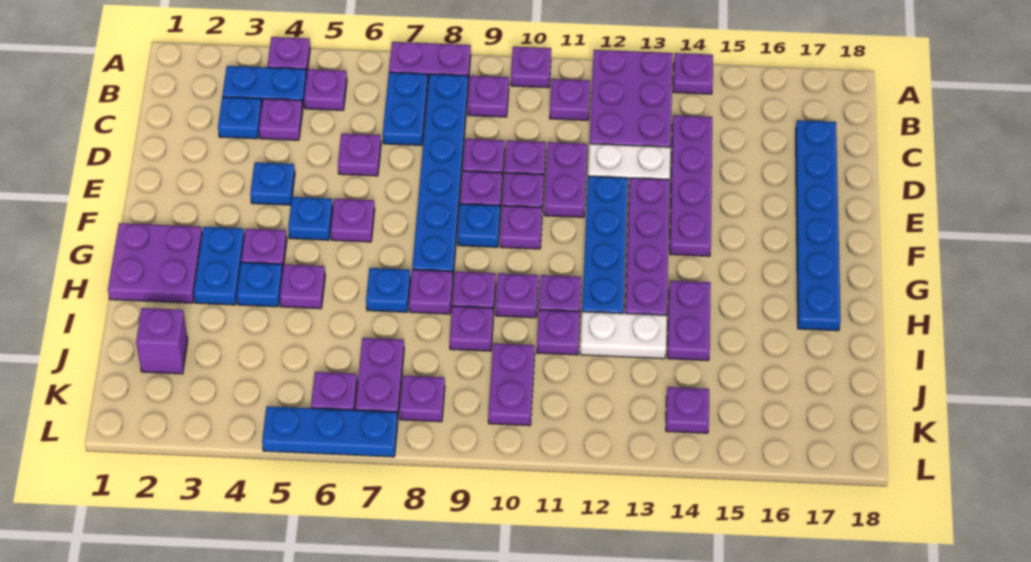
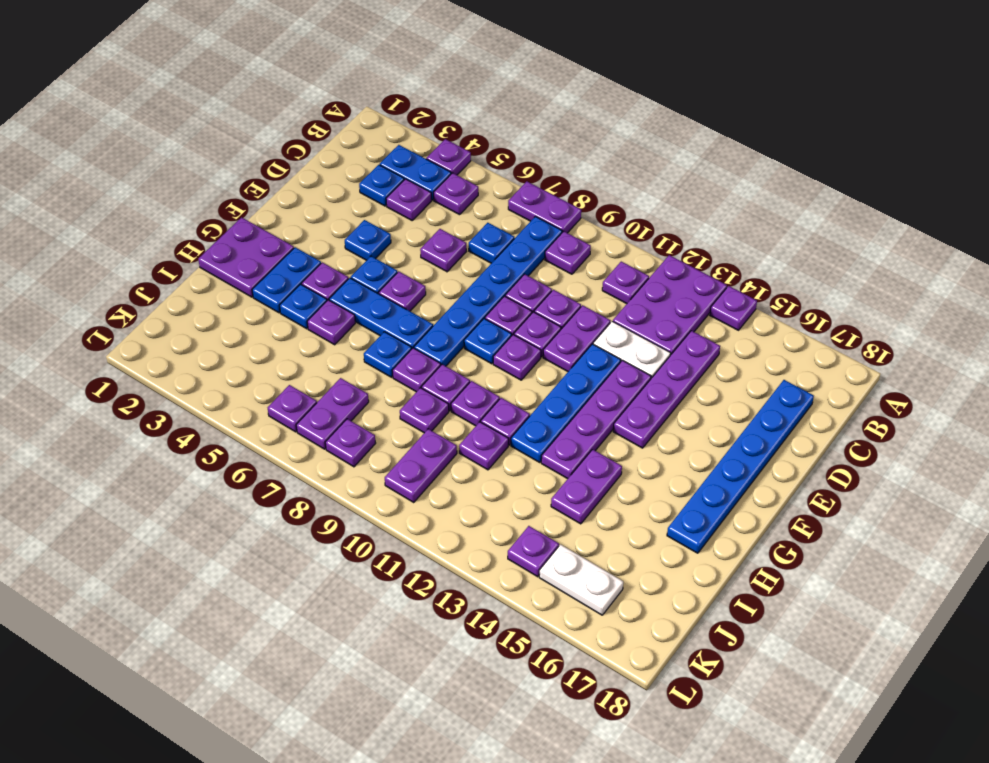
purple plate A10 level 1 -> none
blue plate B7:C7 level 1 -> blue plate C7 level 1
white plate I12:I13 level 1 -> white plate K15:K16 level 1
purple brick J2 level 1 -> none
blue plate L5:L7 level 1 -> blue plate G5:G7 level 1

